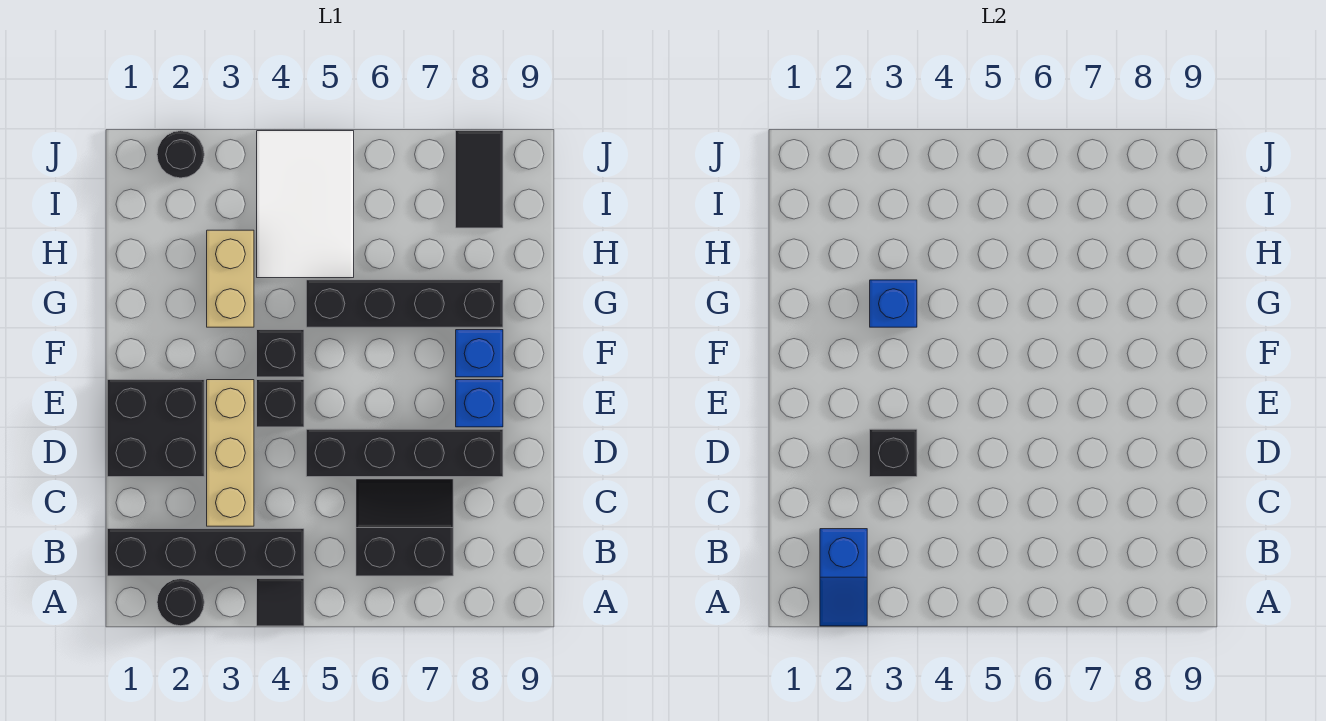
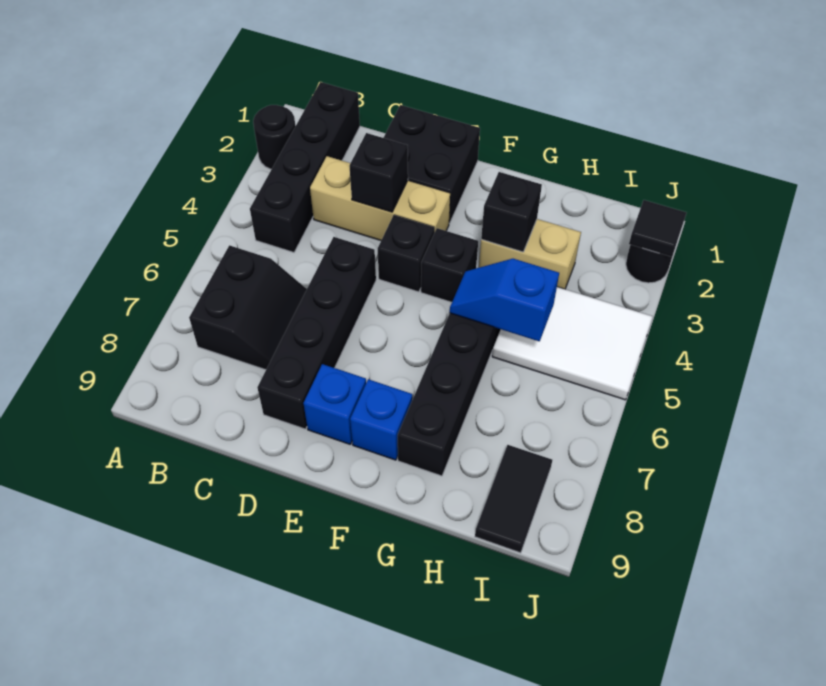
blue slope A2:B2 level 2 top B -> blue slope G5:H5 level 2 top H
black tile A4 level 1 -> black tile J2 level 2
blue brick G3 level 2 -> black brick G3 level 2
black tile I8:J8 level 1 -> black tile I8:I9 level 1

